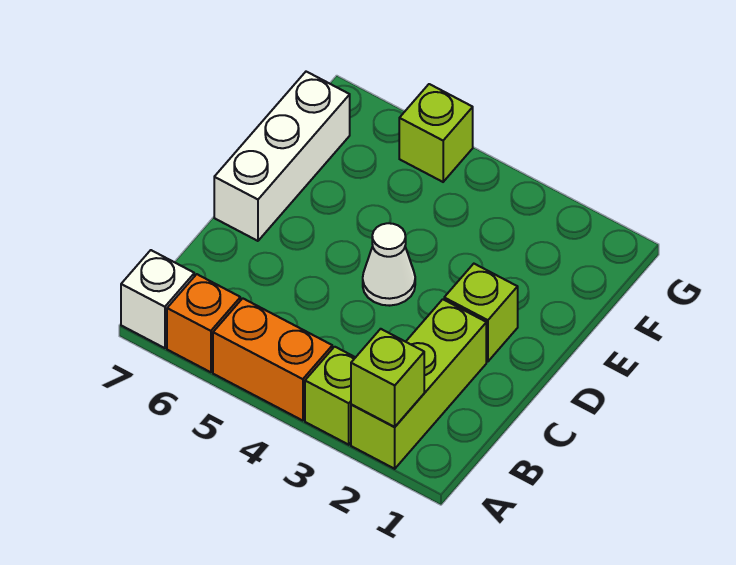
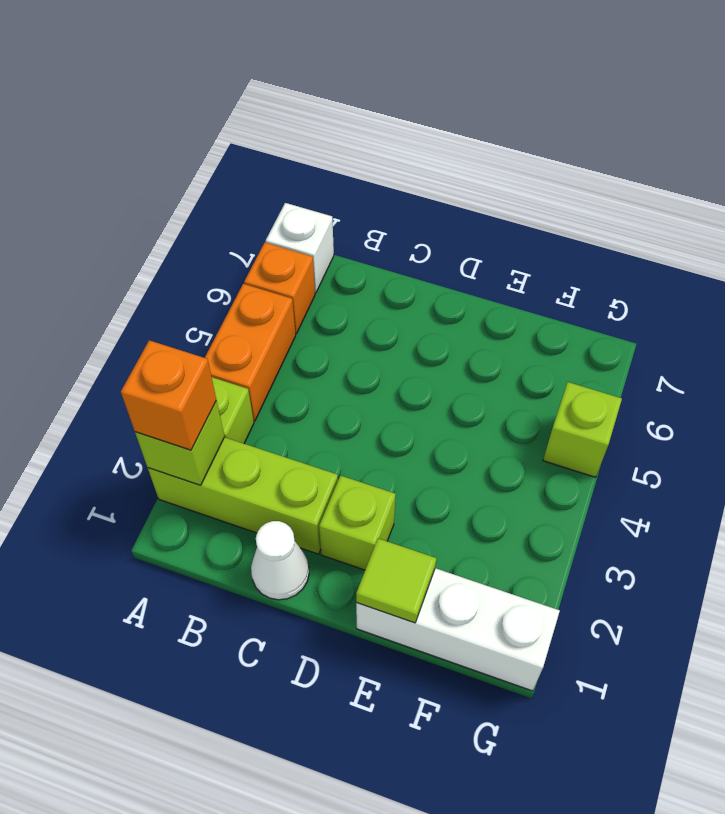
none -> orange brick A2 level 3
white cone D4 level 1 -> white cone C1 level 1
white brick D7:F7 level 1 -> white brick E1:G1 level 1
none -> lime tile E1 level 2

